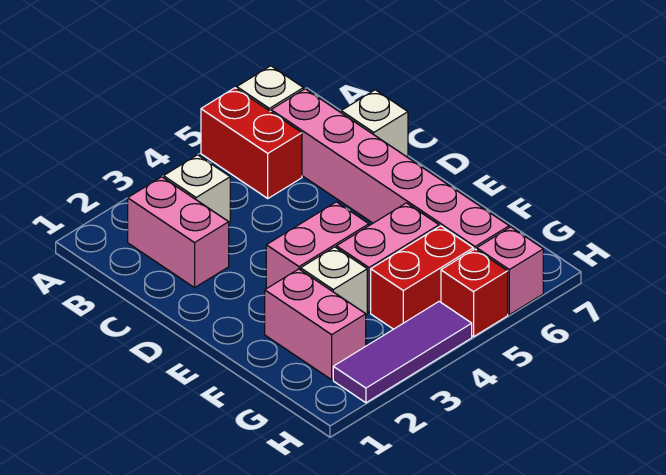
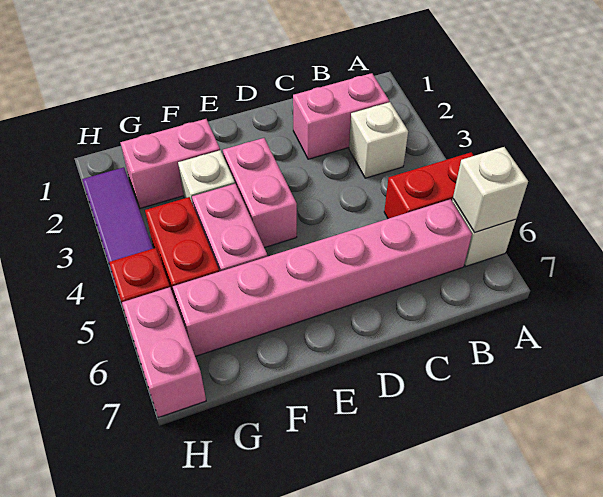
white brick C7 level 1 -> white brick A6 level 2
pink brick H6 level 1 -> pink brick H6:H7 level 1

